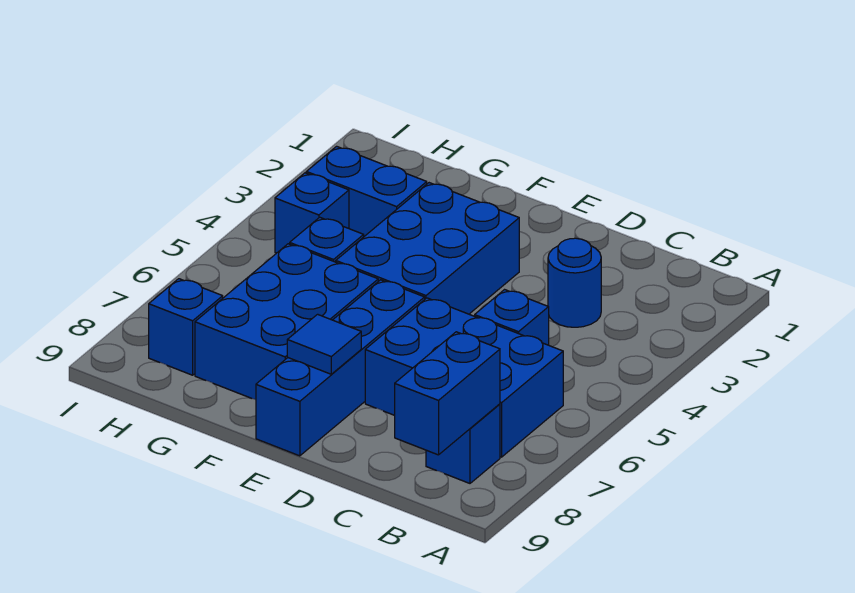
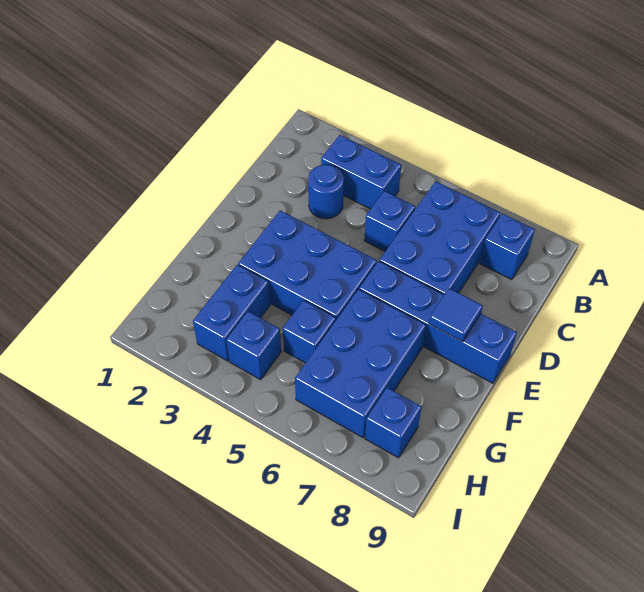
blue brick B8:B9 level 2 -> blue brick B3:B4 level 1
blue brick F6:G8 level 1 -> blue brick F6:H7 level 1

